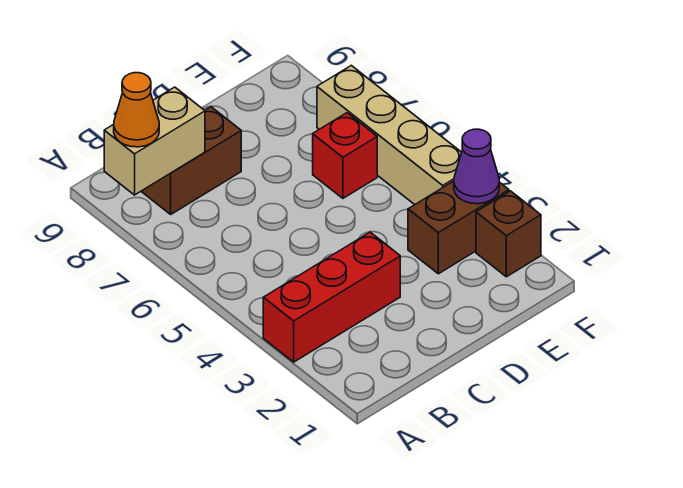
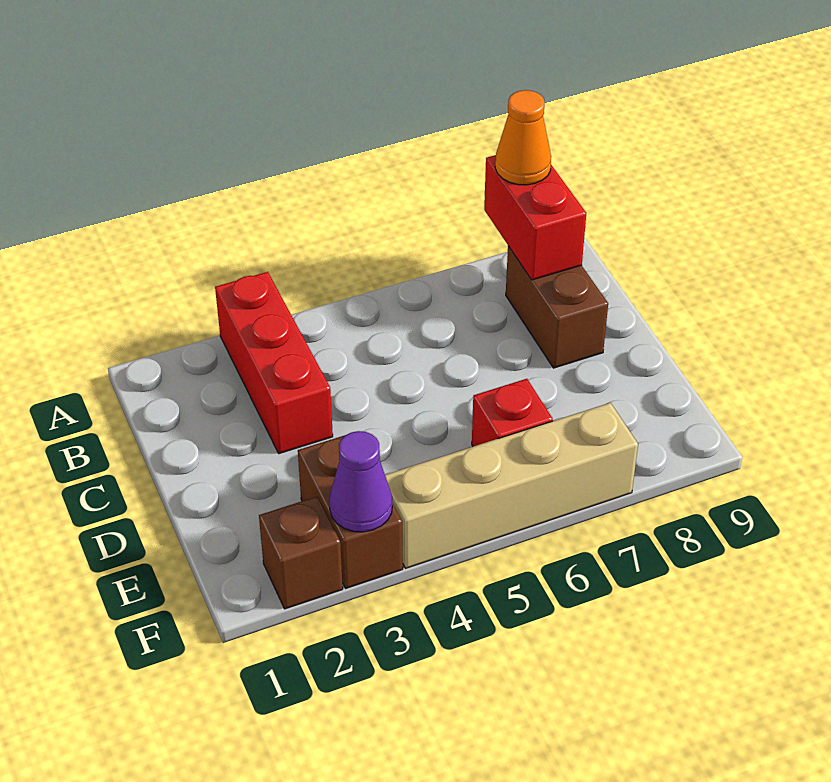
tan brick A8:B8 level 2 -> red brick A8:B8 level 2

